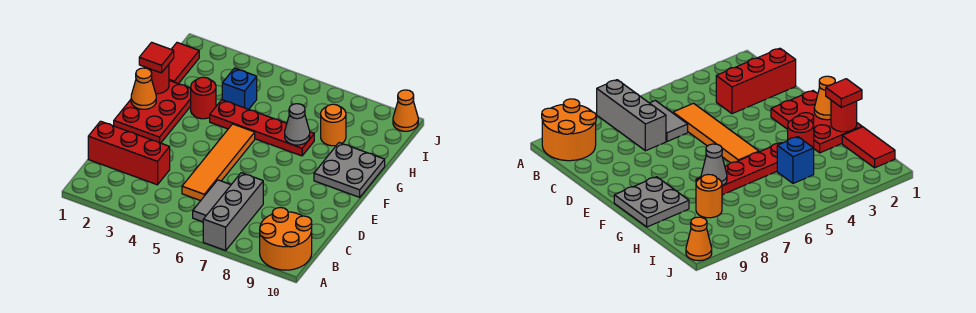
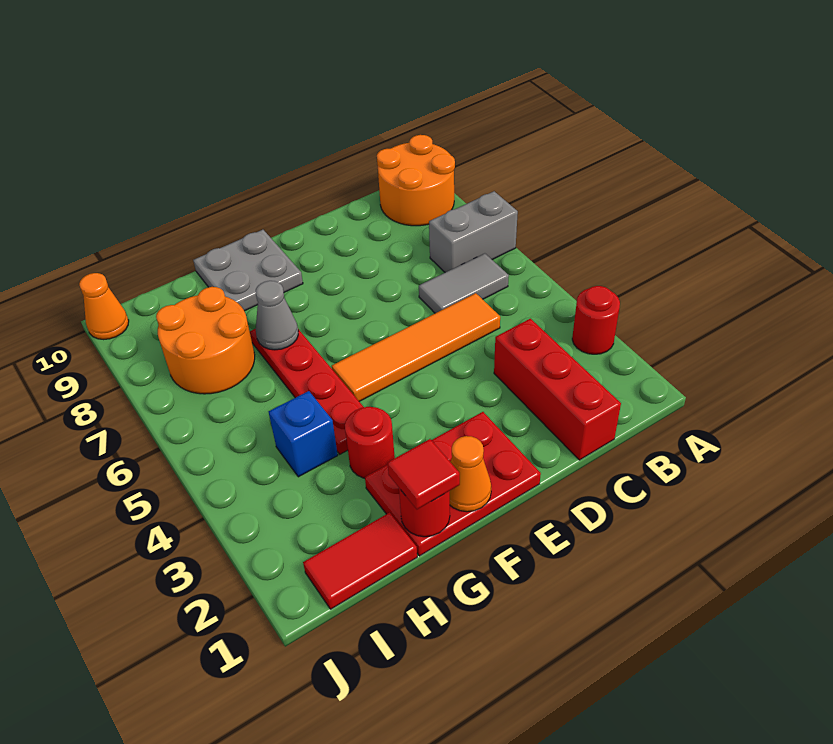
none -> red round brick A3 level 1
grey brick A7:C7 level 1 -> grey brick A7:B7 level 1
orange round brick H8 level 1 -> orange round brick H7:I8 level 1

